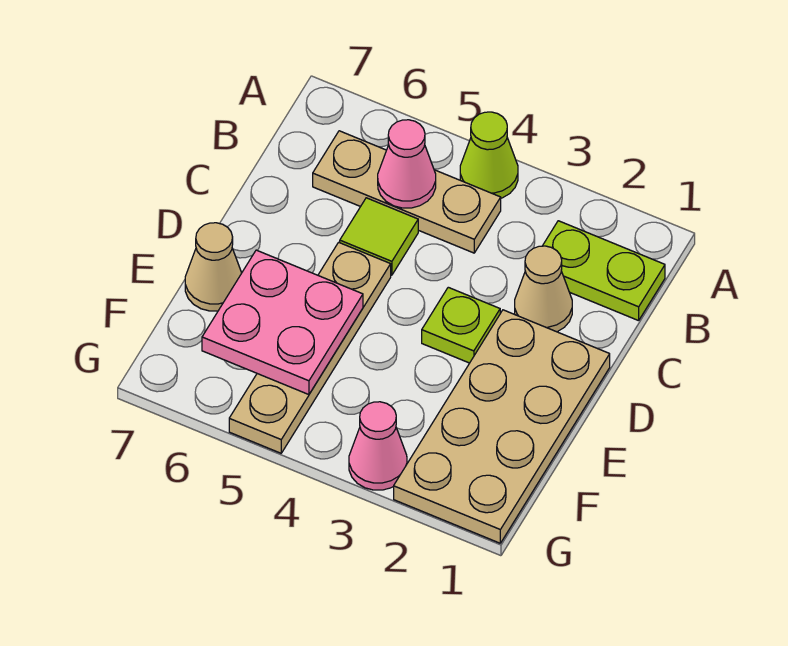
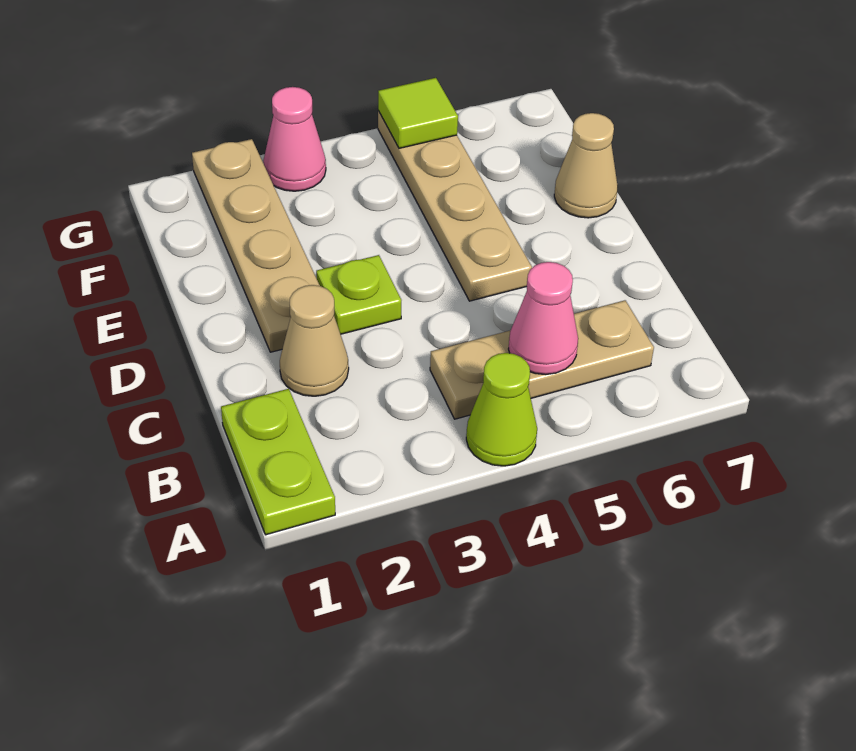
lime plate B1:B2 level 1 -> lime plate A1:B1 level 1
lime tile C5 level 1 -> lime tile G5 level 2
tan plate D1:G2 level 1 -> tan plate D2:G2 level 1
pink plate E5:F6 level 2 -> none

